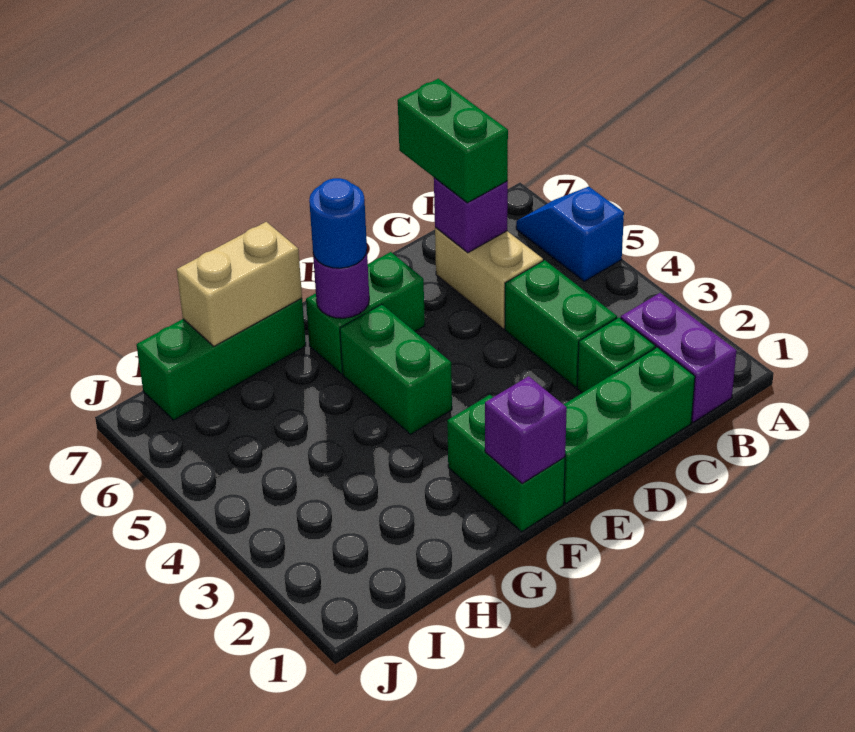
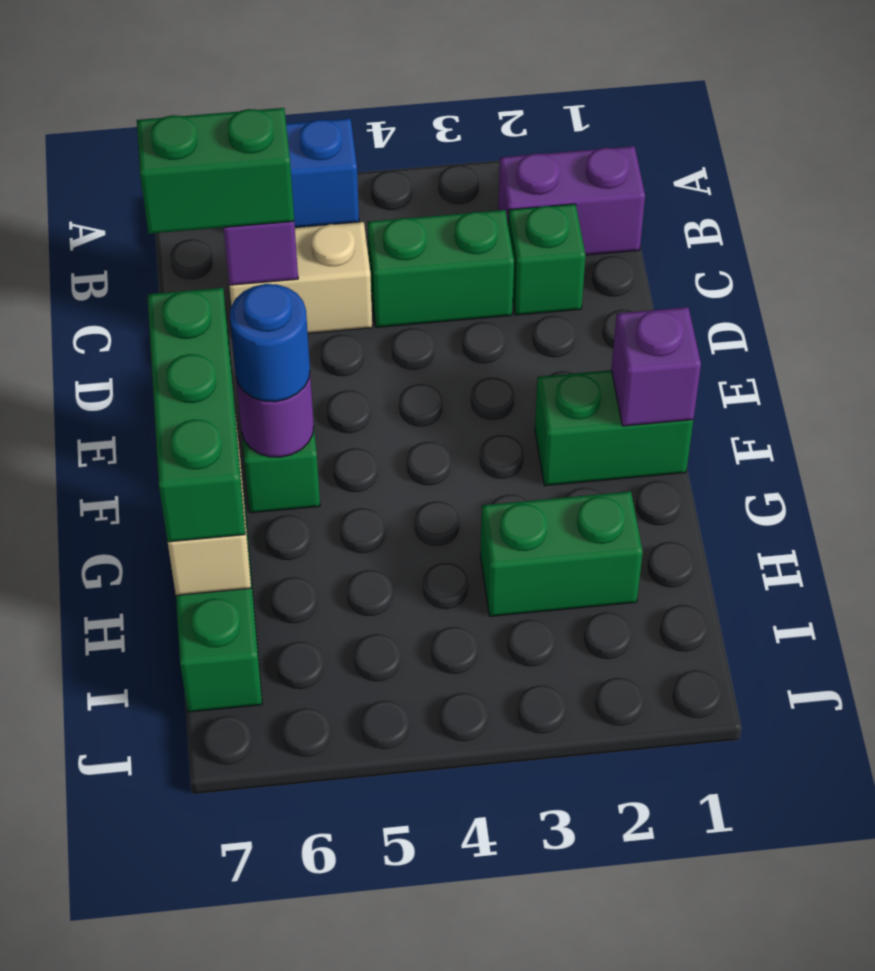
green brick C1:E1 level 1 -> green brick F7:H7 level 3
green brick F4:F5 level 1 -> green brick H2:H3 level 1

